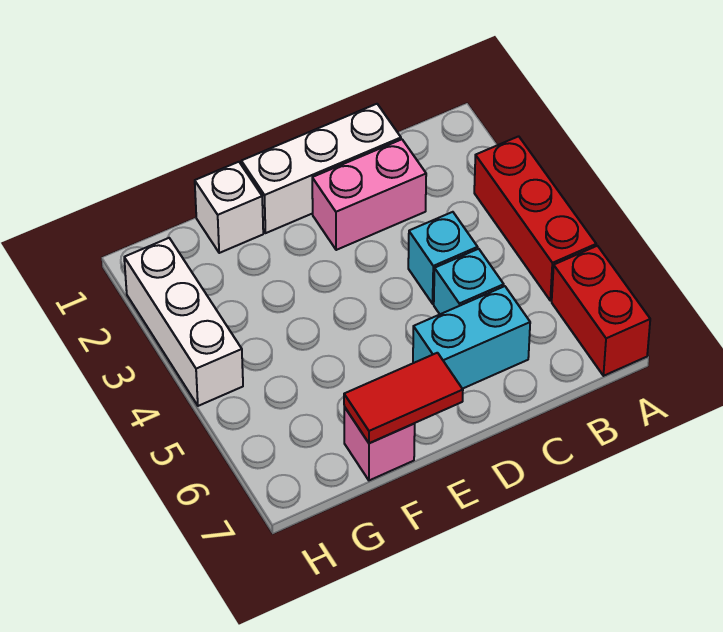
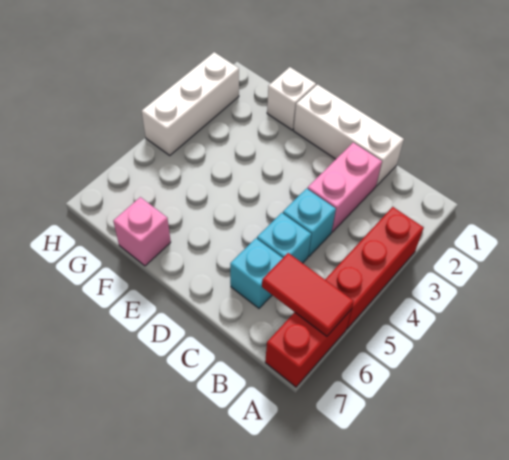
pink brick C2:D2 level 1 -> pink brick C2:C3 level 1
cyan brick C6:D6 level 1 -> cyan brick C6 level 1
red tile E7:F7 level 2 -> red tile A6:B6 level 2

